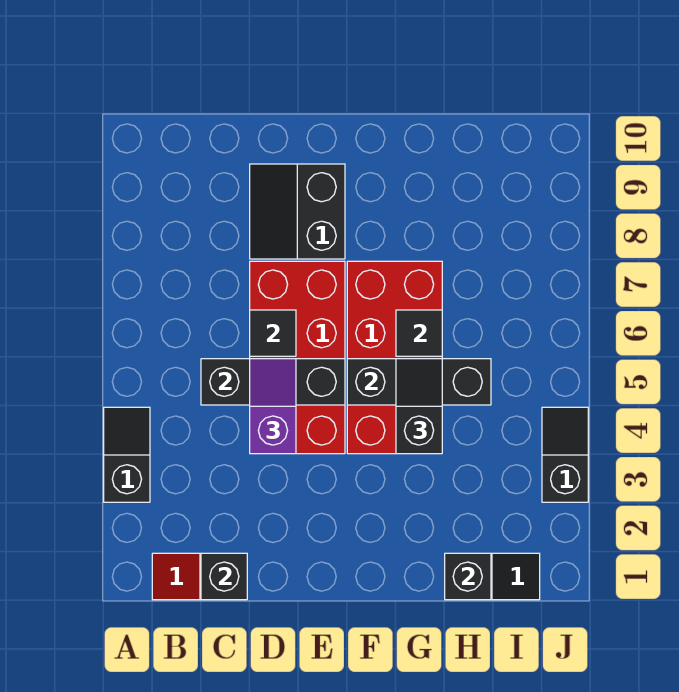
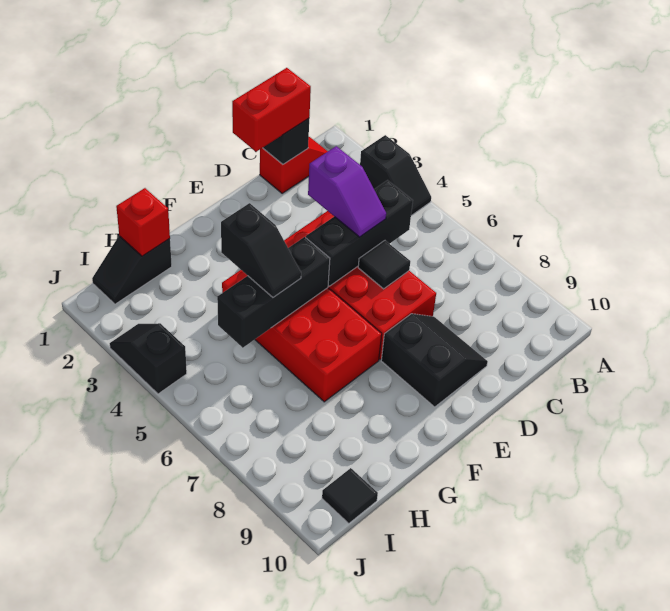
none -> red brick C1:D1 level 3
black tile G6 level 2 -> black tile I10 level 1
black brick H1 level 2 -> red brick H1 level 2
black slope J3:J4 level 1 top 3 -> black slope J3:J4 level 1 top 4

